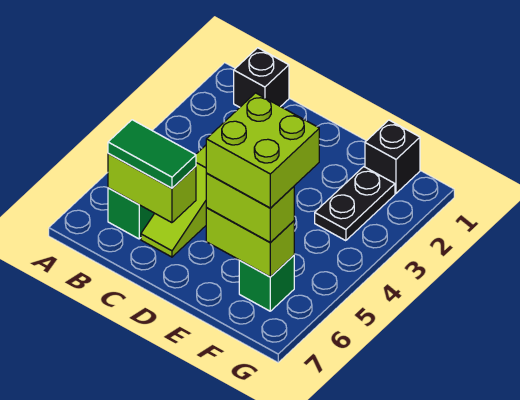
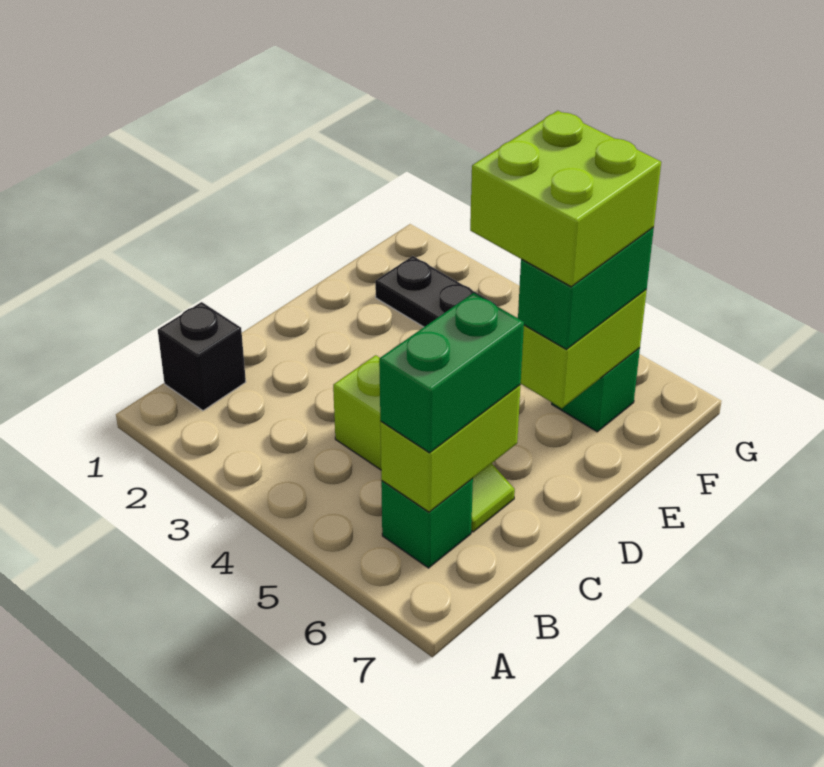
green tile B6:C6 level 3 -> green brick B6:C6 level 3
lime brick E6:F6 level 3 -> green brick E6:F6 level 3
black brick F1 level 1 -> none

